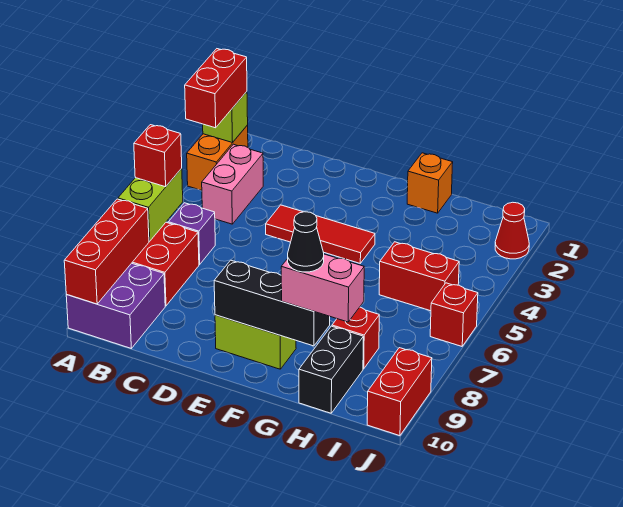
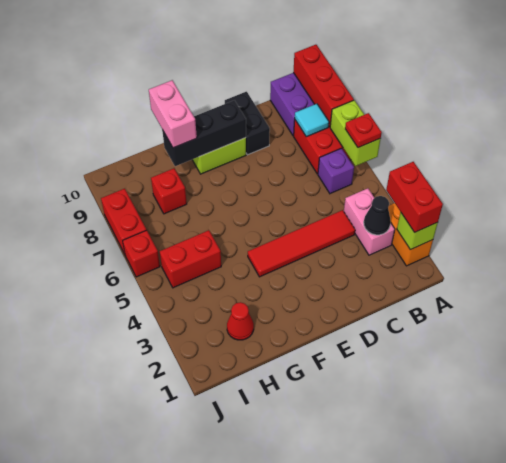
red brick A6 level 3 -> red plate A6 level 3
none -> cyan tile B8 level 2
red tile D4:F4 level 1 -> red tile C4:F4 level 1
orange brick G1 level 1 -> none
pink brick G9:H9 level 3 -> pink brick G9:G10 level 3
black cone G9 level 4 -> black cone B3 level 2
black brick H9:H10 level 1 -> black brick D9:D10 level 1
red cone J2 level 1 -> red cone H2 level 1
red brick J9:J10 level 1 -> red brick J7:J8 level 1

